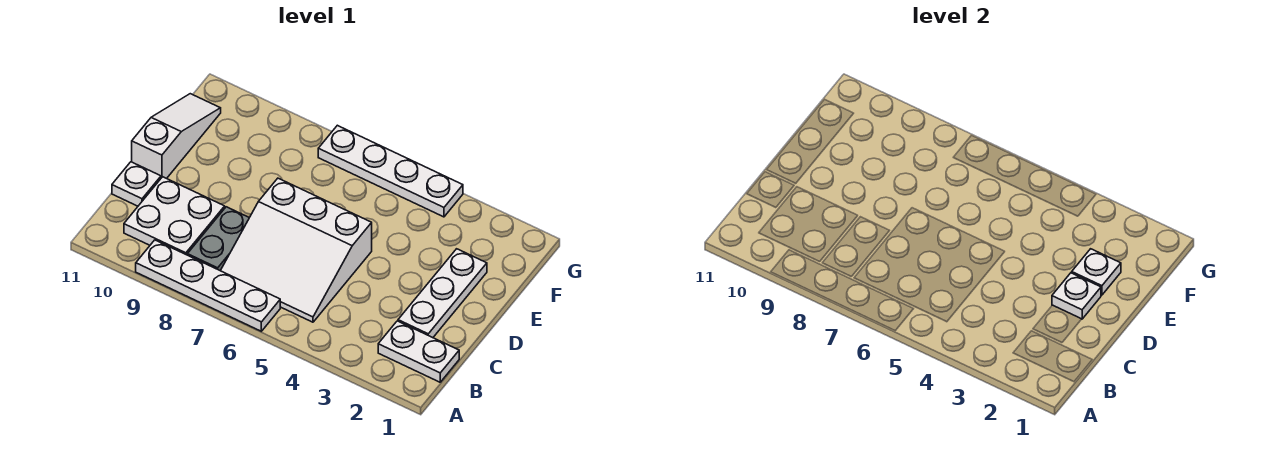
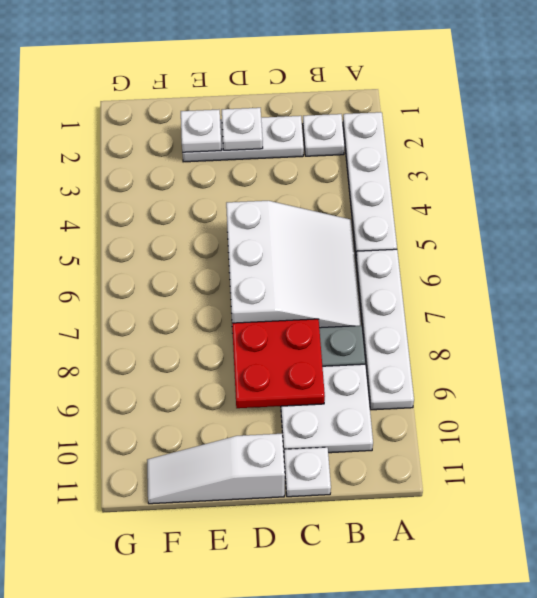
white plate B1:B2 level 1 -> white plate B2 level 1
none -> red plate C8:D9 level 2
white plate G4:G7 level 1 -> white plate A2:A5 level 1

